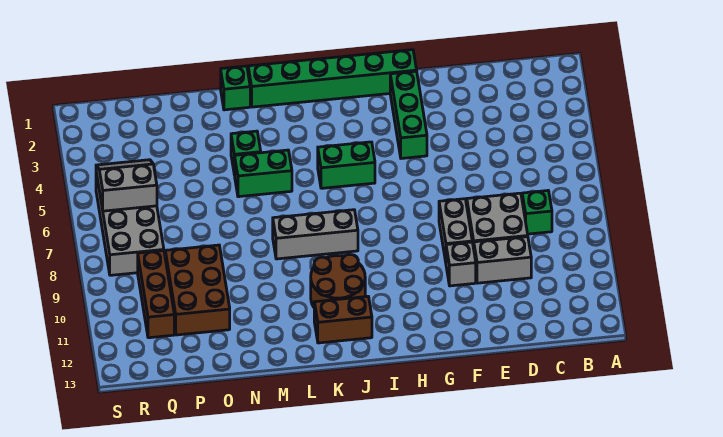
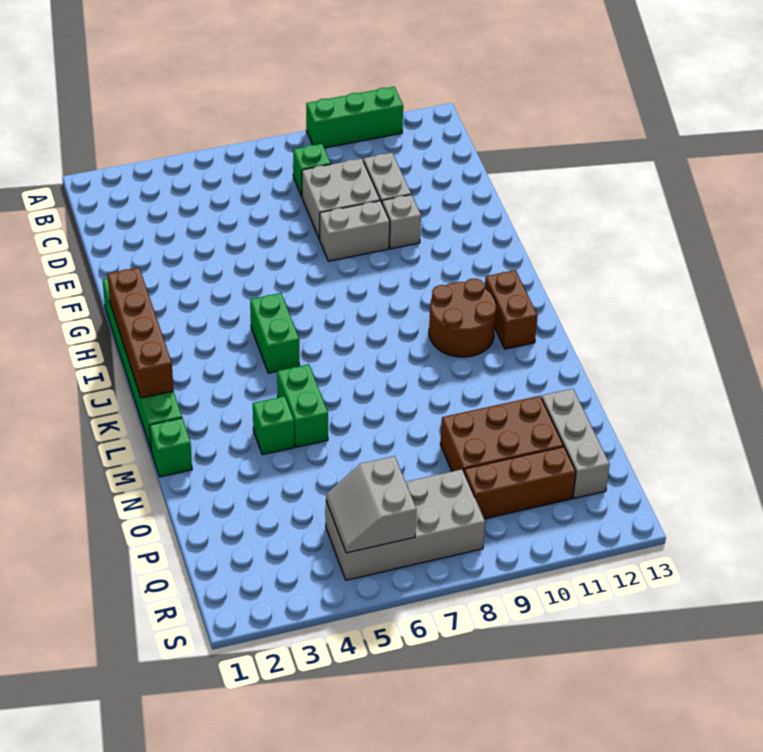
green brick G2:G4 level 1 -> green brick A9:A11 level 1
none -> brown brick H1:K1 level 2
grey brick J8:L8 level 1 -> grey brick O12:Q12 level 1

